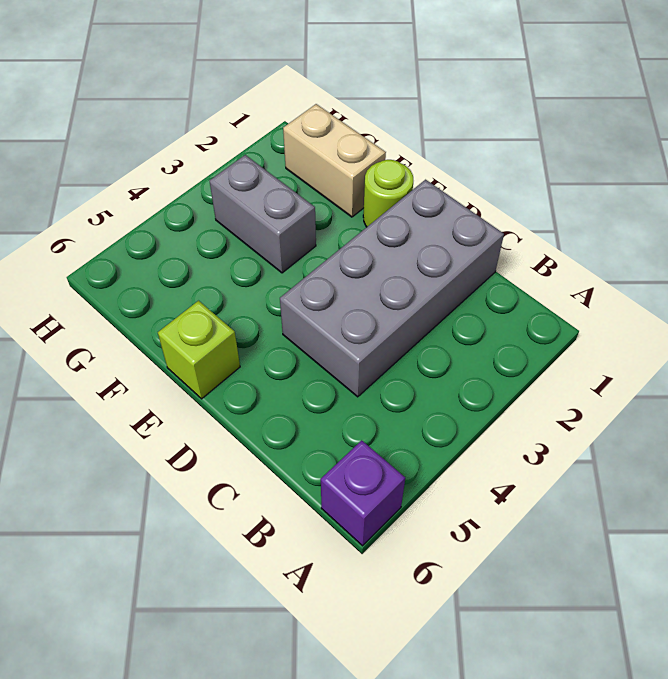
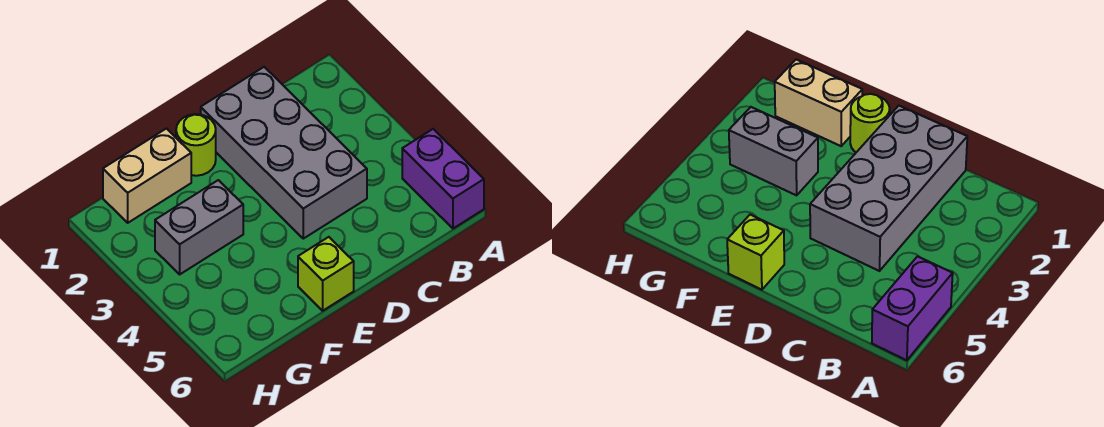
purple brick A6 level 1 -> purple brick A5:A6 level 1

